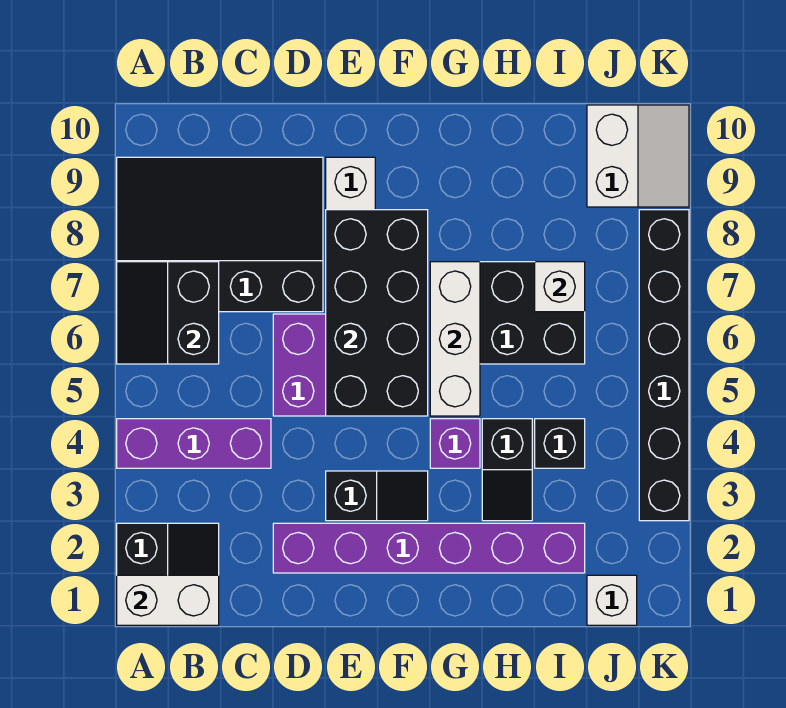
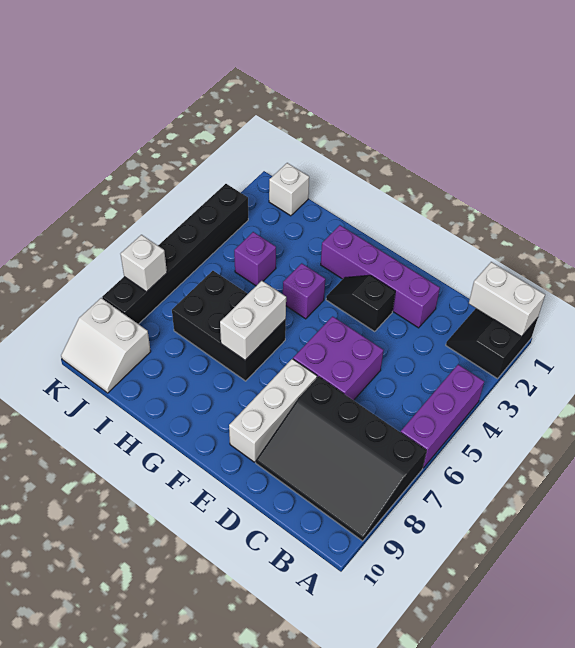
purple brick A4:C4 level 1 -> purple brick A4:A6 level 1
black slope A6:B7 level 2 top B -> none
purple brick D2:I2 level 1 -> purple brick D2:G2 level 1
black brick E5:F8 level 2 -> none
white brick G5:G7 level 2 -> white brick G6:G7 level 2
black slope H3:H4 level 1 top 4 -> none
black brick I4 level 1 -> purple brick I4 level 1
white brick I7 level 2 -> white brick K7 level 2
white slope J9:K10 level 1 top J -> white slope J9:K10 level 1 top 9

